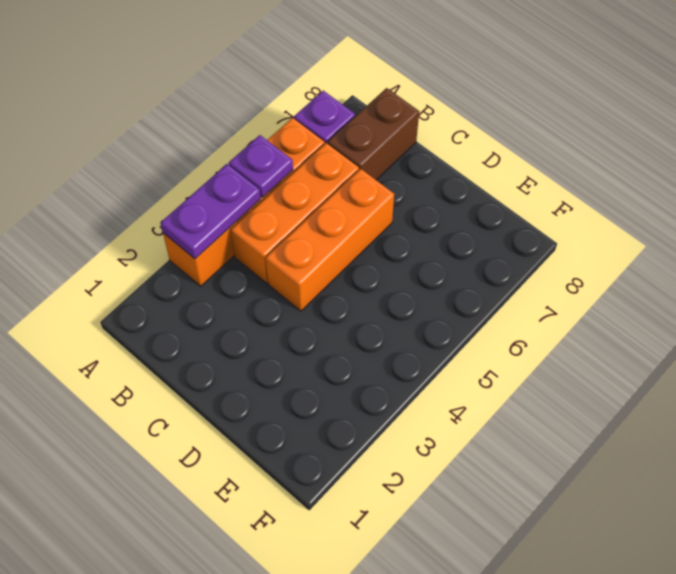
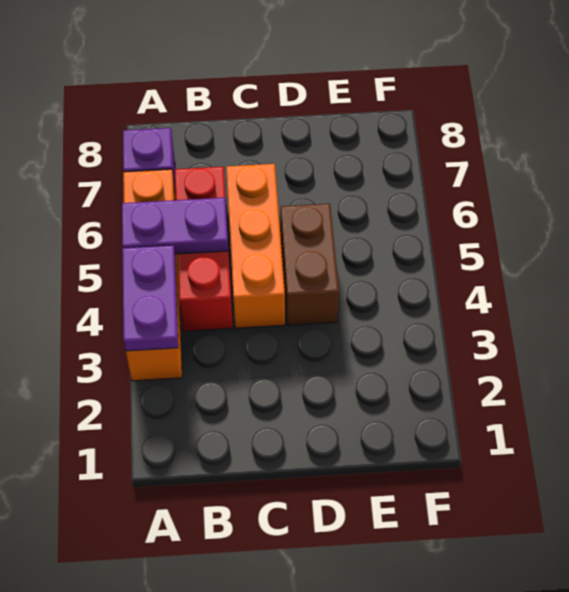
purple plate A5 level 2 -> purple plate A5:B5 level 2
orange brick B4:B6 level 1 -> red brick B4:B6 level 1
brown brick B7:B8 level 1 -> brown brick D4:D5 level 1

